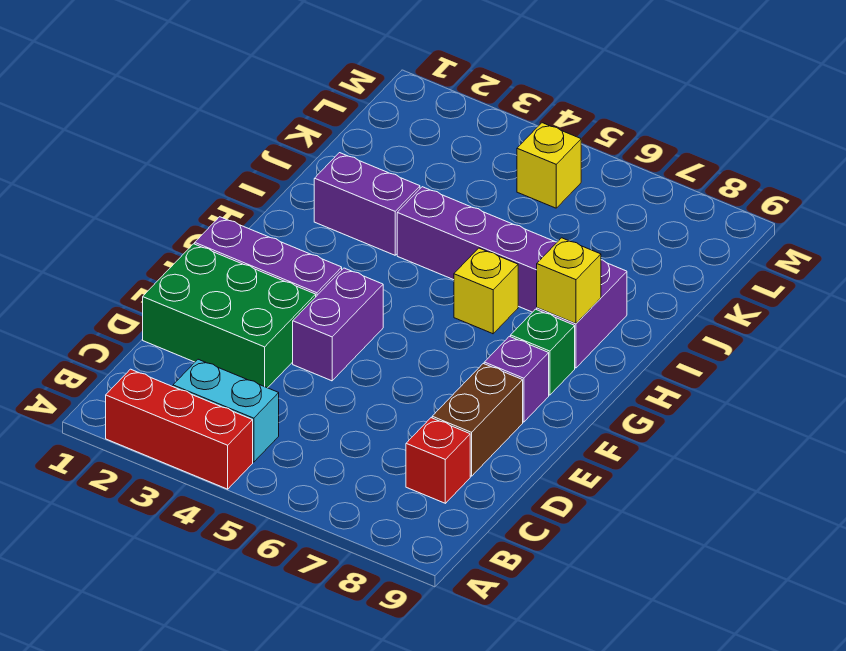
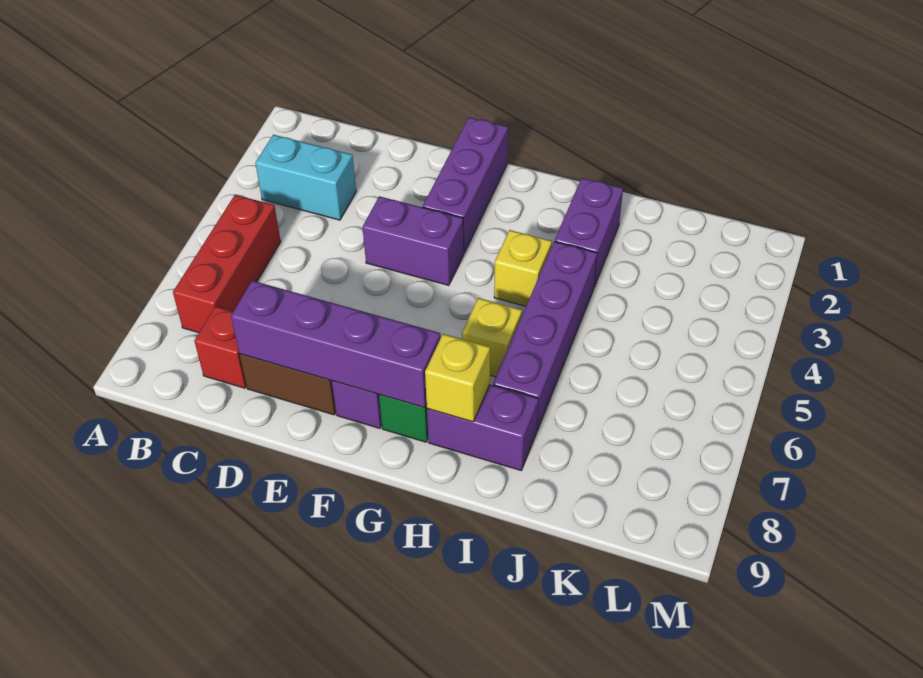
red brick A2:A4 level 1 -> red brick B5:B7 level 1
cyan brick B3:B4 level 1 -> cyan brick B3:C3 level 1
green brick D1:E3 level 1 -> none
none -> purple brick D8:G8 level 2
yellow brick L5 level 1 -> yellow brick H4 level 1

